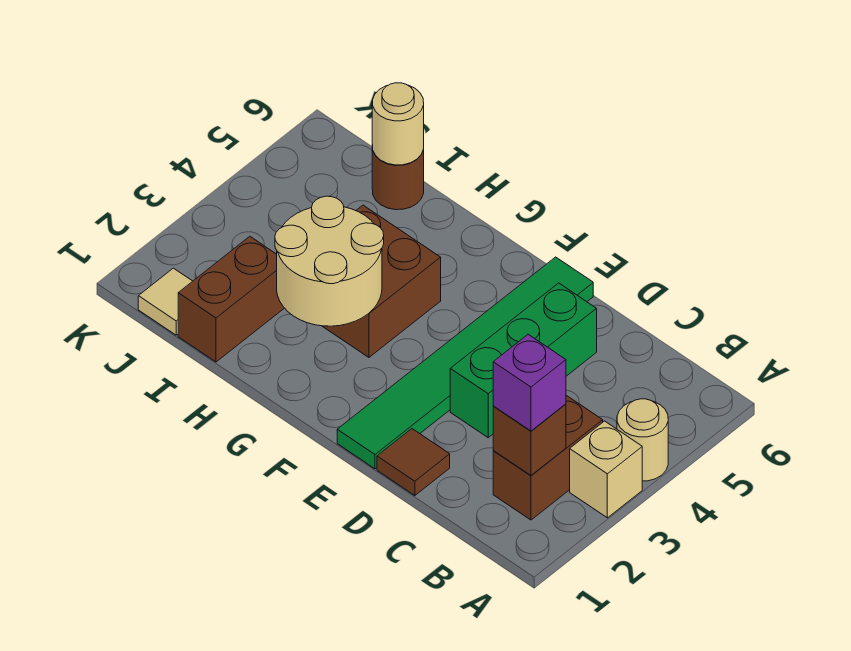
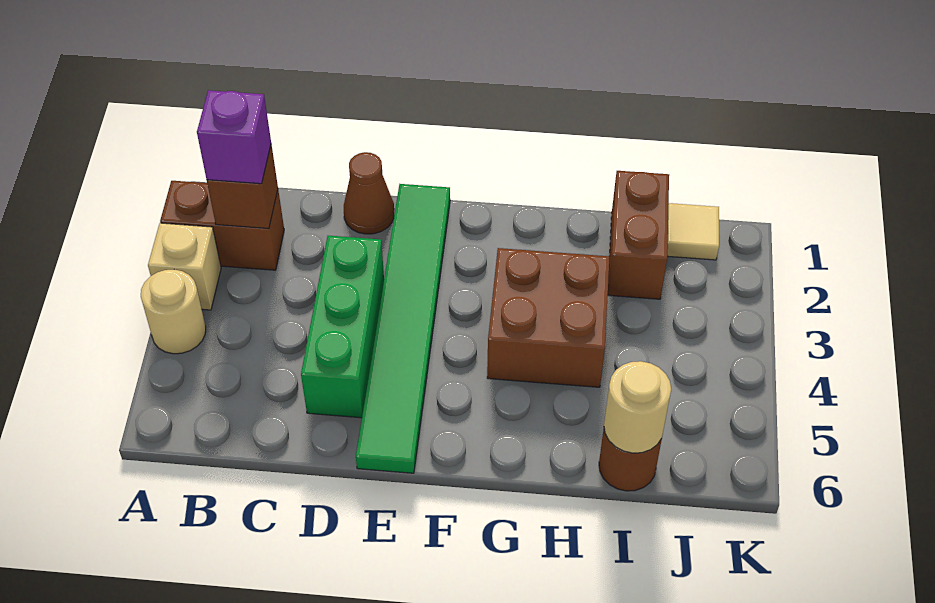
brown brick B2:B3 level 1 -> brown brick A2:B2 level 1
brown tile D1 level 1 -> brown cone D1 level 1
tan round brick G2:H3 level 2 -> none

